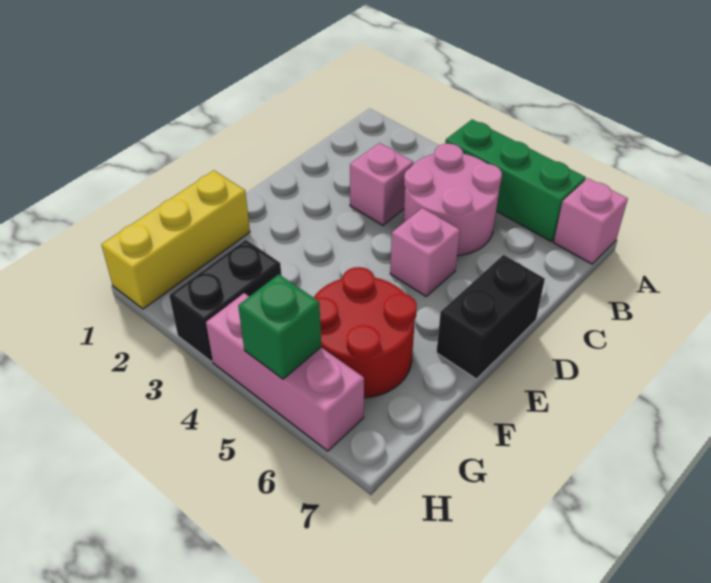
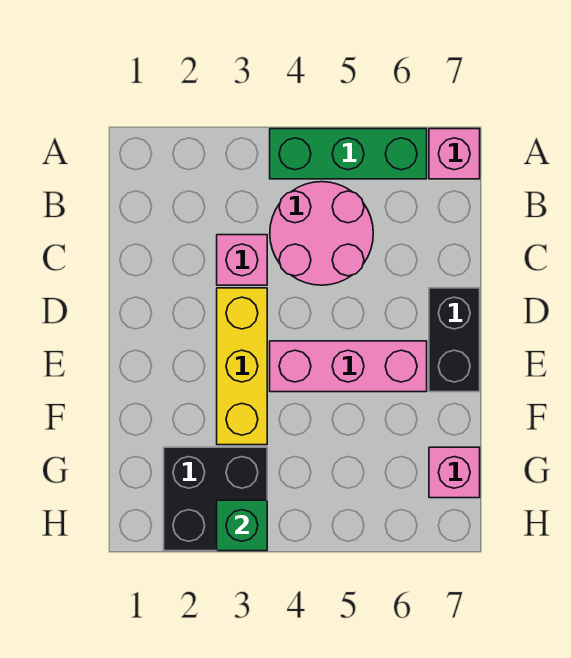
pink brick D5 level 1 -> pink brick G7 level 1
yellow brick F1:H1 level 1 -> yellow brick D3:F3 level 1
red round brick F5:G6 level 1 -> none
black brick G3:H3 level 1 -> black brick G2:H3 level 1
pink brick H4:H6 level 1 -> pink brick E4:E6 level 1
green brick H5 level 2 -> green brick H3 level 2

